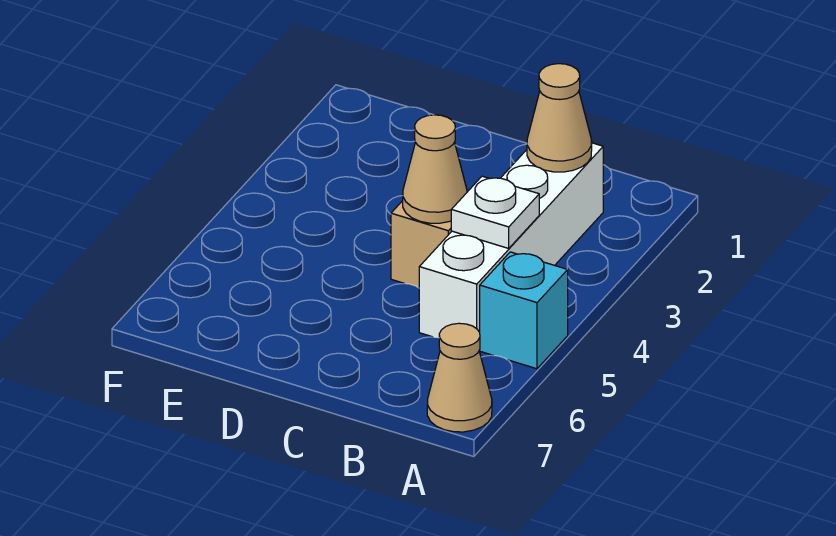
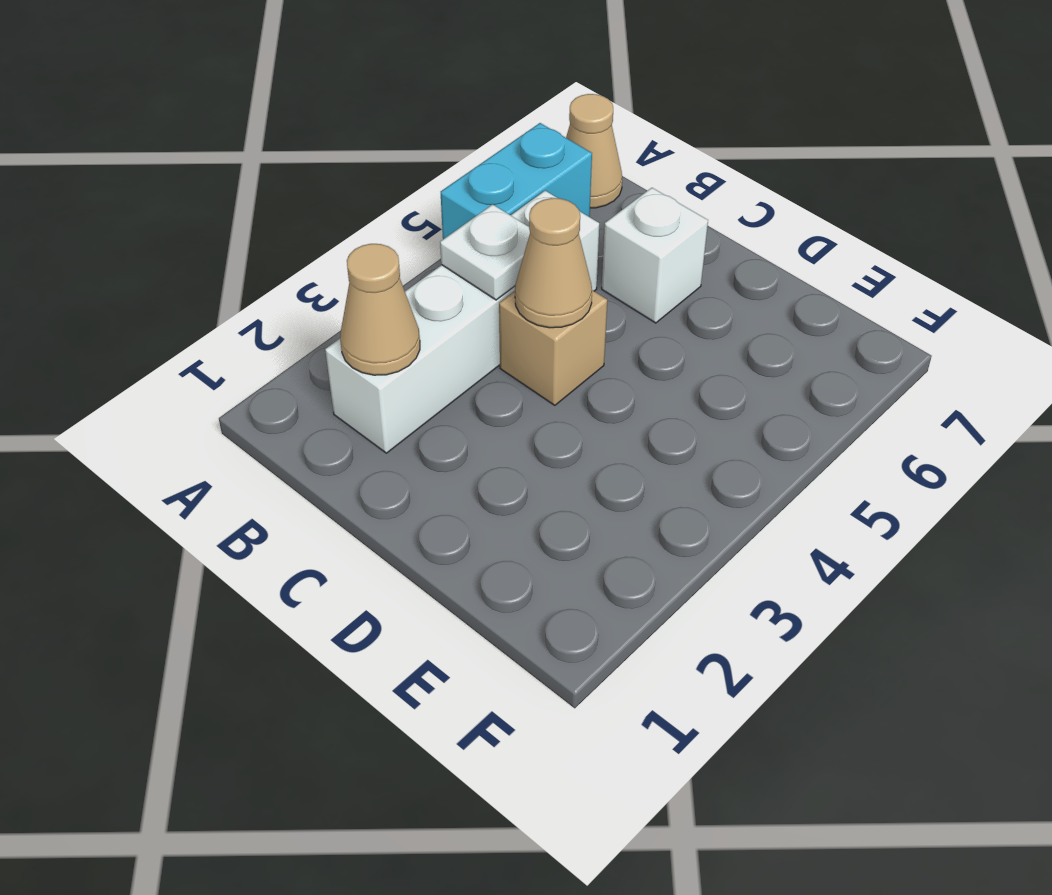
cyan brick A5 level 1 -> cyan brick A5:A6 level 1
none -> white brick C6 level 1

